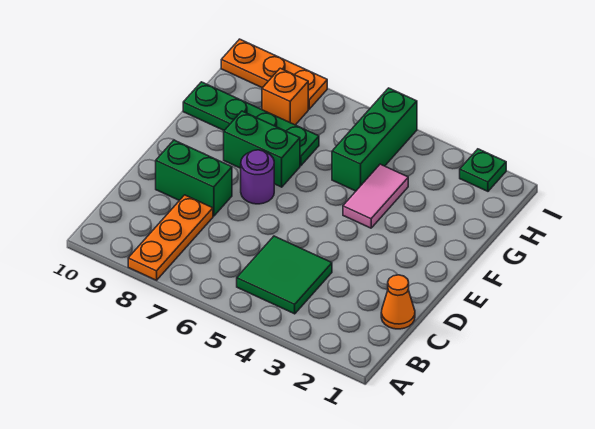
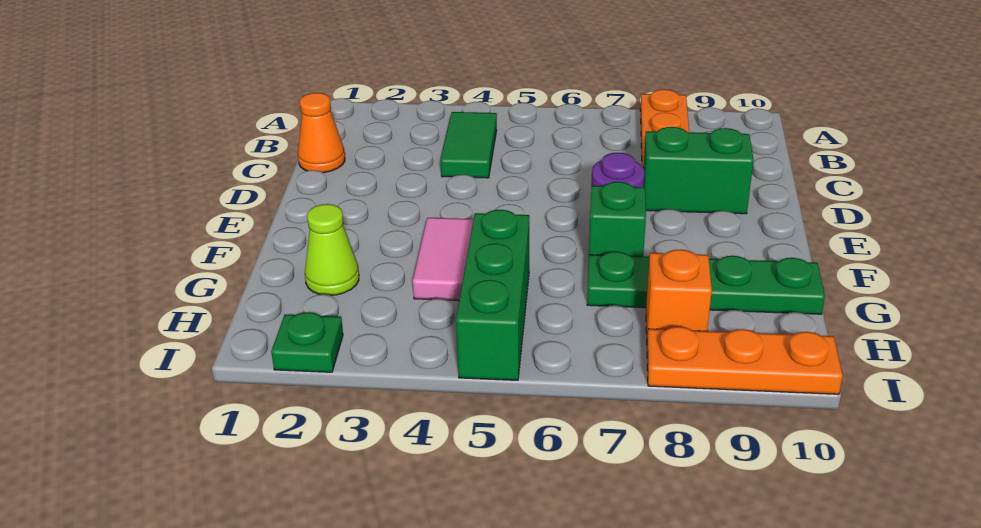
green tile B4:C5 level 1 -> green tile B4:C4 level 1
green brick F7:F8 level 1 -> green brick F7 level 1
none -> lime cone G2 level 1

